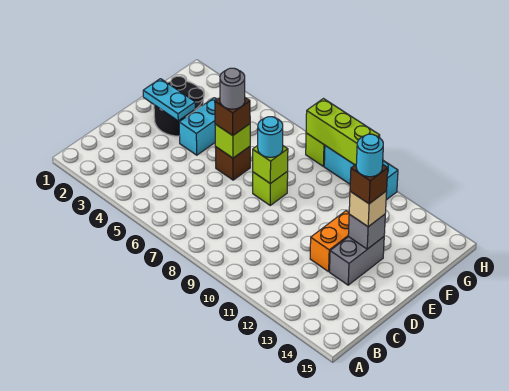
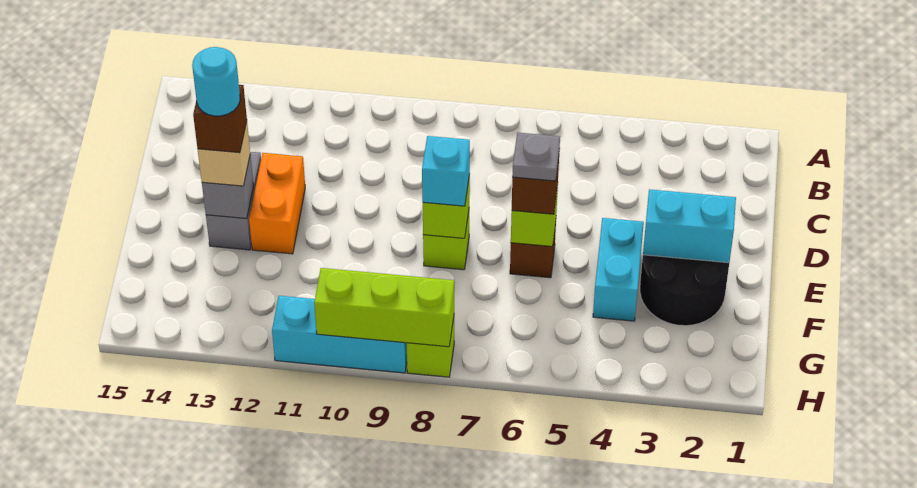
cyan plate E2:E3 level 2 -> cyan brick E2:E3 level 2
grey round brick E6 level 4 -> grey plate E6 level 4
cyan round brick E8 level 3 -> cyan brick E8 level 3

